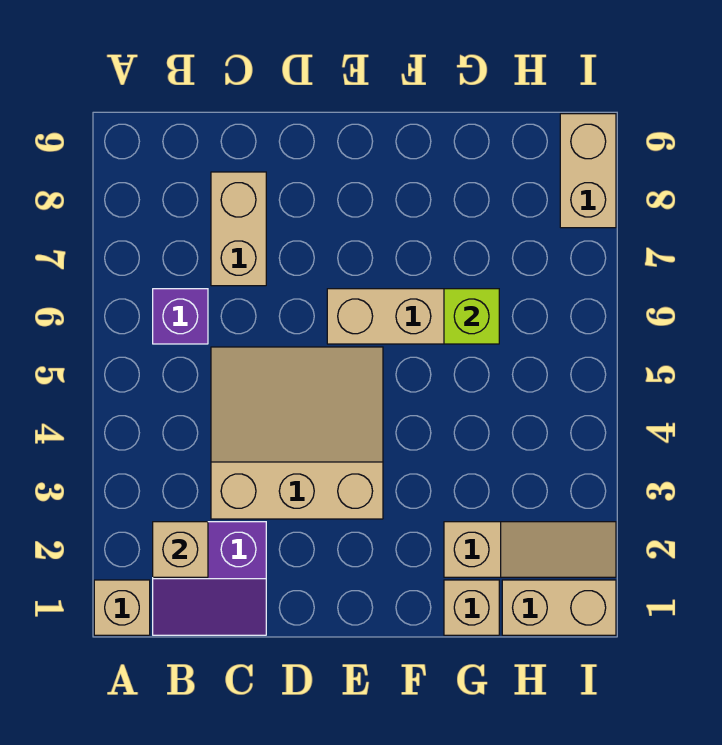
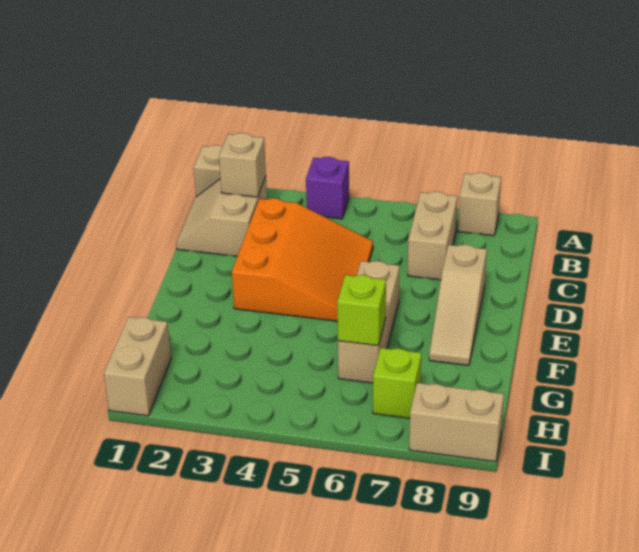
purple slope B1:C2 level 1 top 2 -> tan slope B1:C2 level 1 top 2
purple brick B6 level 1 -> purple brick A4 level 1
tan slope C3:E5 level 1 top 3 -> orange slope C3:E5 level 1 top 3
tan brick C7:C8 level 1 -> tan brick B7:C7 level 1
tan brick G1 level 1 -> tan brick A8 level 1
tan slope G2:I2 level 1 top G -> tan slope D8:F8 level 1 top D
none -> lime brick H7 level 1

